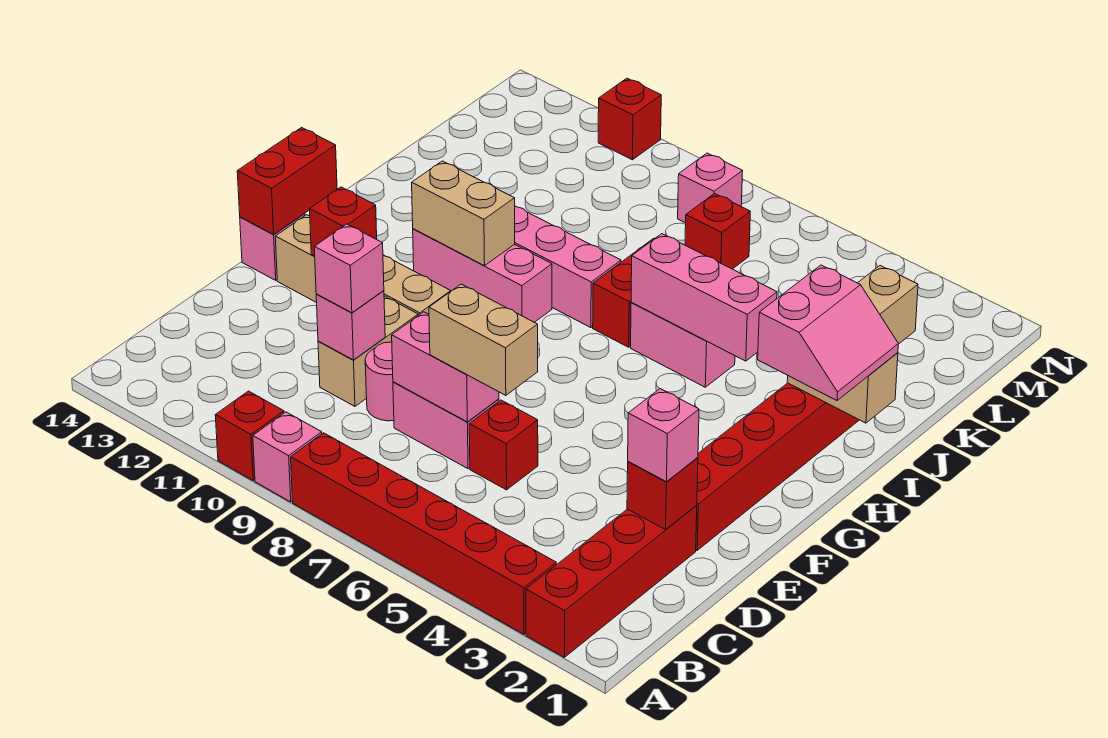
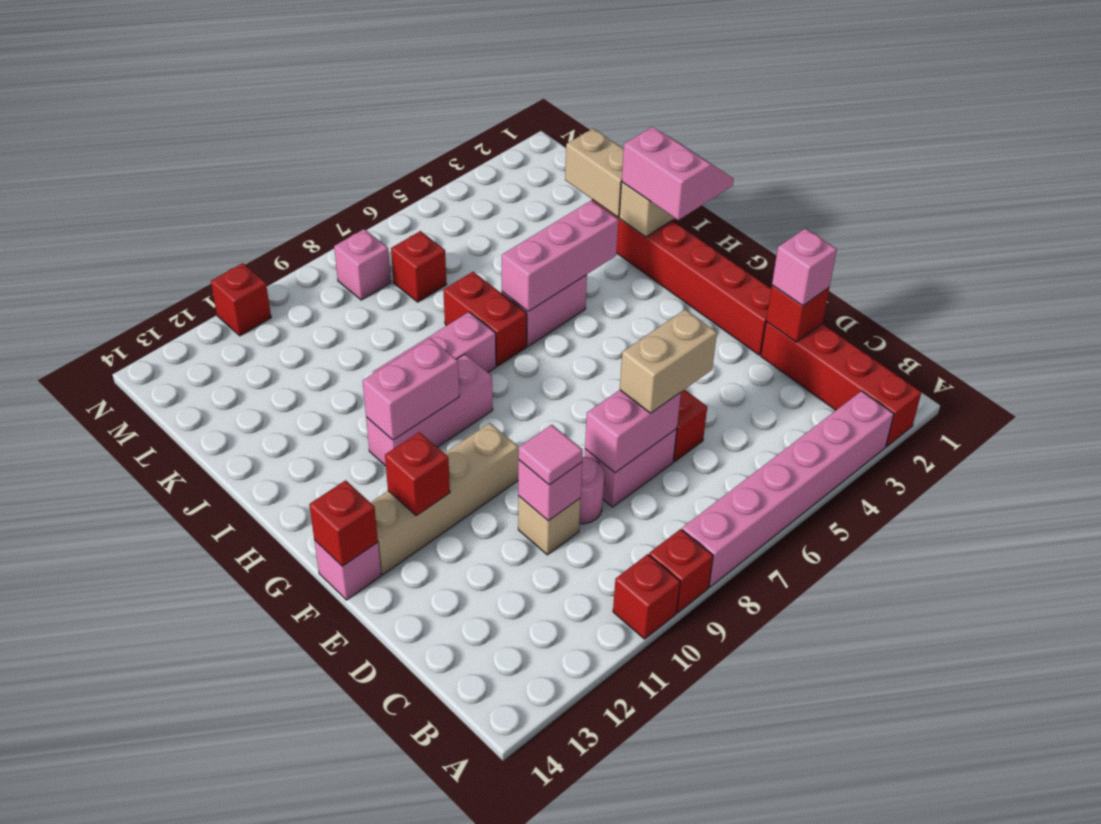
red brick A3:A8 level 1 -> pink brick A3:A8 level 1
pink brick A9 level 1 -> red brick A9 level 1
tan brick D10:E10 level 1 -> tan brick D10 level 1
pink brick D10 level 3 -> pink tile D10 level 3
red brick F14:G14 level 2 -> red brick F14 level 2
tan brick H10:H11 level 2 -> pink brick H10:H11 level 2

